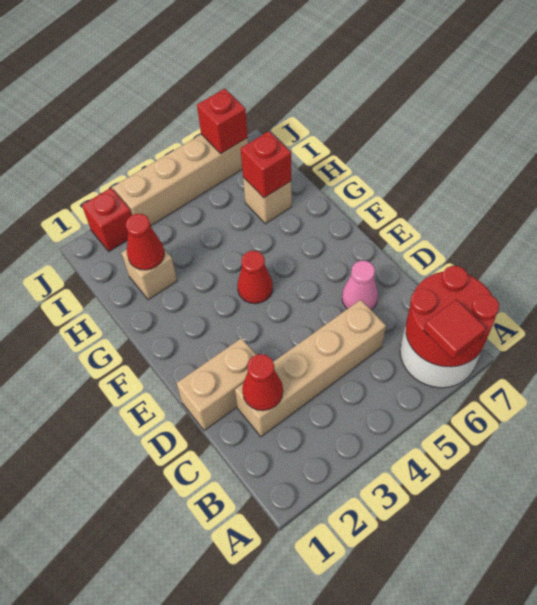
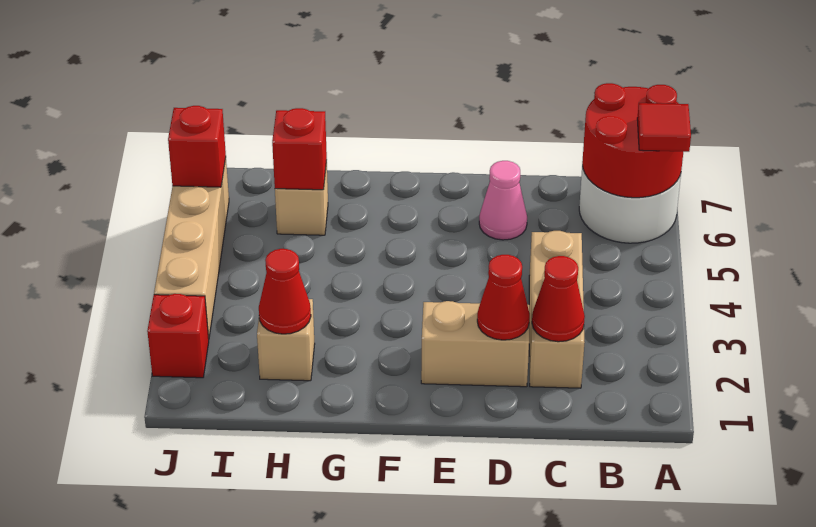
tan brick C2:C5 level 1 -> tan brick C2:C4 level 1
tan brick D1:D2 level 1 -> tan brick D2:E2 level 1
red cone F4 level 1 -> red cone D2 level 2

